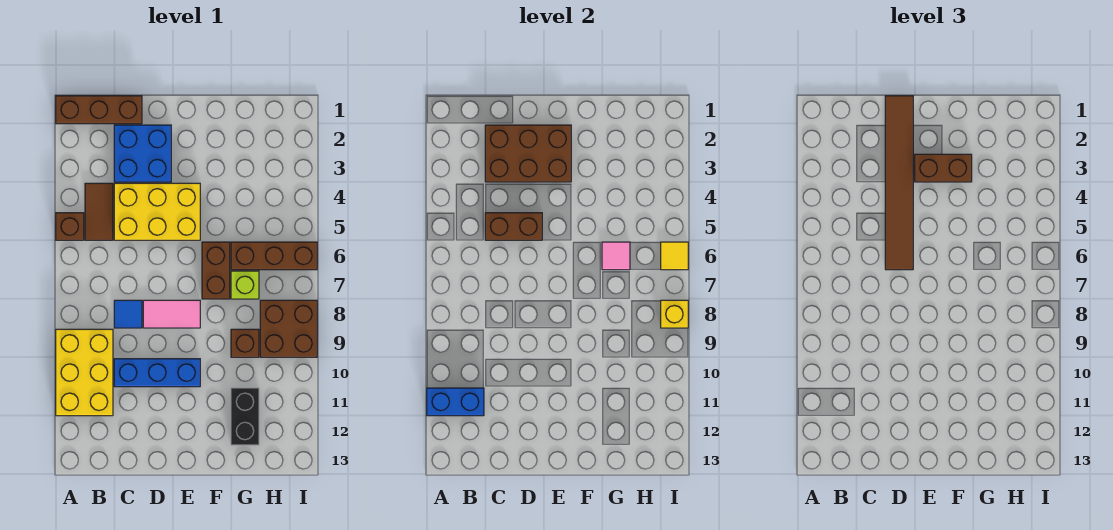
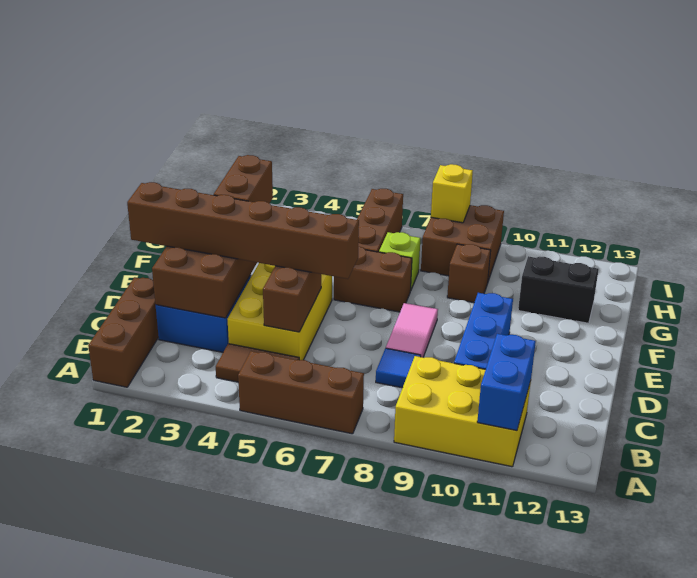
brown brick A5 level 1 -> brown brick A5:A7 level 1
brown tile D1:D6 level 3 -> brown brick D1:D6 level 3
pink tile G6 level 2 -> none
yellow tile I6 level 2 -> none

